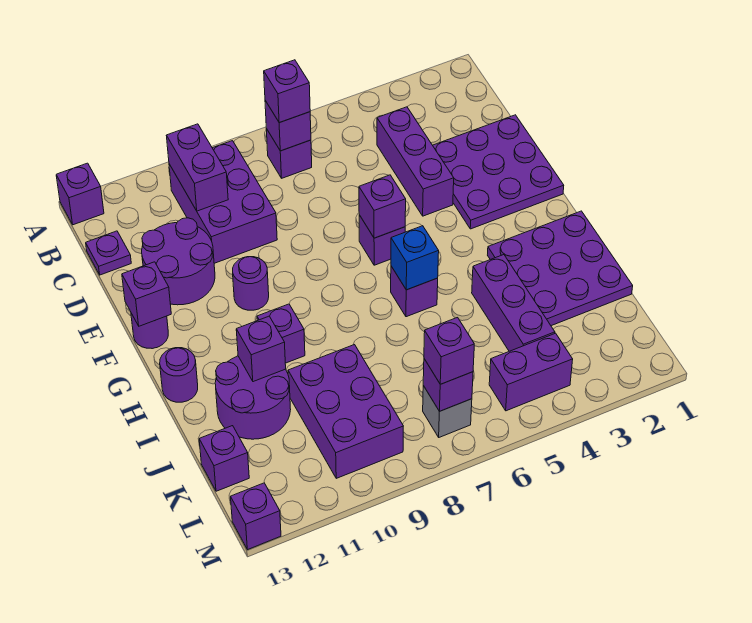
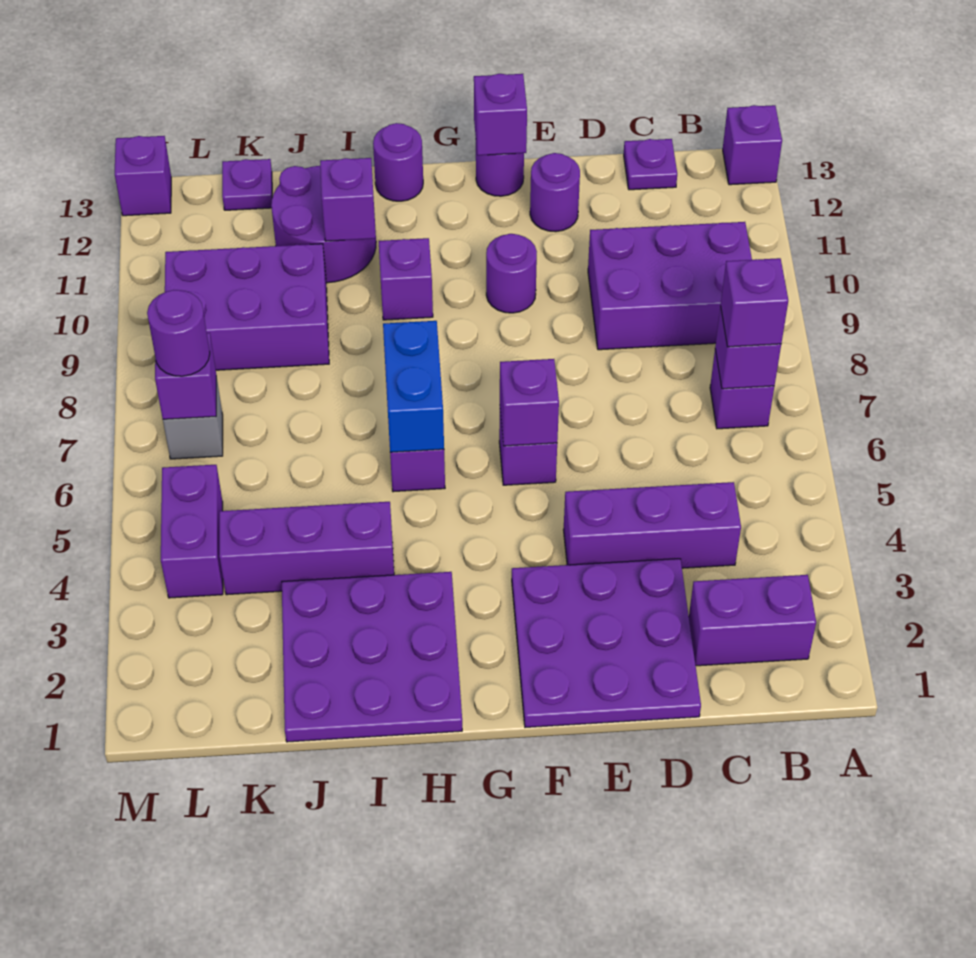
purple brick B10:C10 level 2 -> purple brick B2:C2 level 1
purple round brick D11:E12 level 1 -> purple round brick E12 level 1
blue brick H6 level 2 -> blue brick H6:H7 level 2
purple brick K13 level 1 -> purple plate K13 level 1
purple brick L7 level 3 -> purple round brick L7 level 3

